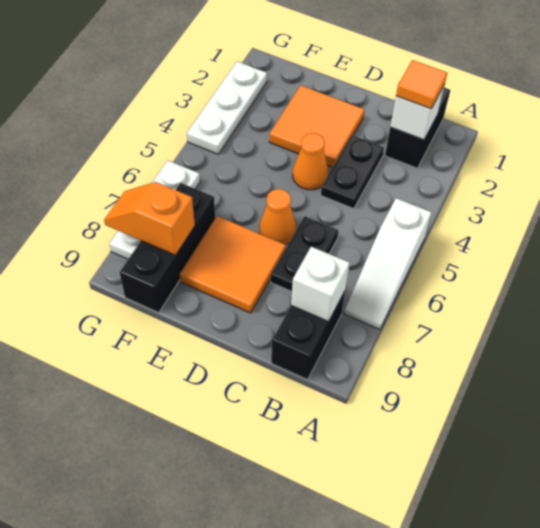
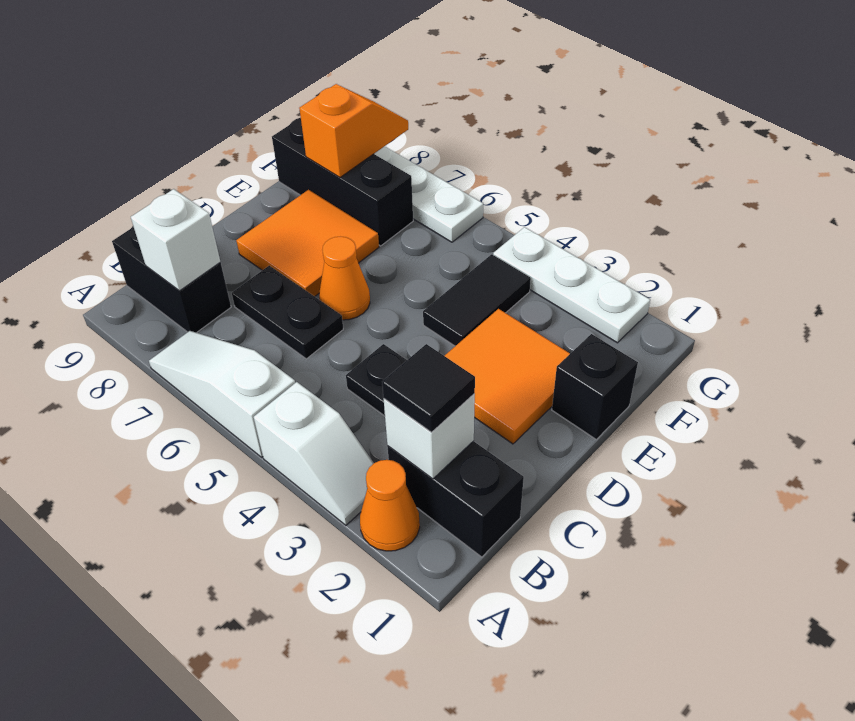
none -> white slope A3:A4 level 1 top 4
orange tile B2 level 3 -> black tile B2 level 3
orange cone D4 level 1 -> orange cone A2 level 1
none -> black brick E1 level 1
none -> black tile E4:F4 level 1

